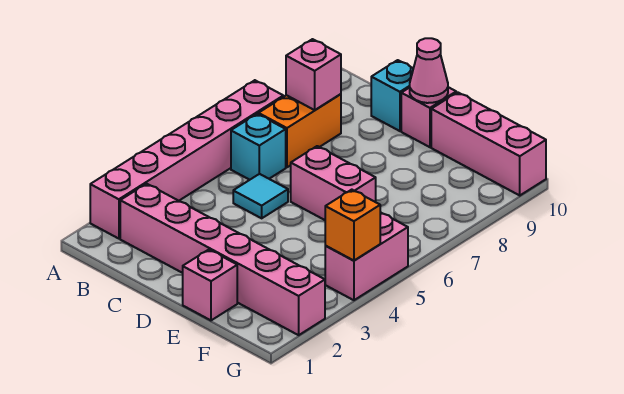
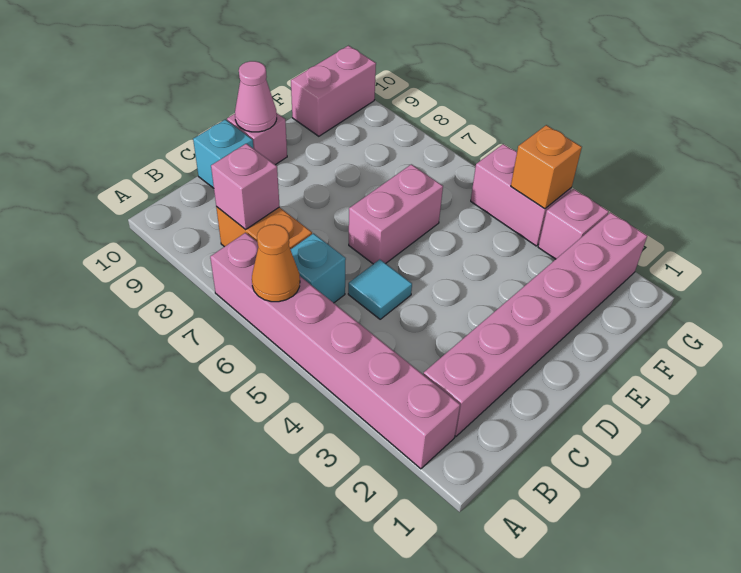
none -> orange cone A6 level 2
pink brick E1 level 1 -> pink brick G3 level 1
pink brick E10:G10 level 1 -> pink brick F10:G10 level 1

